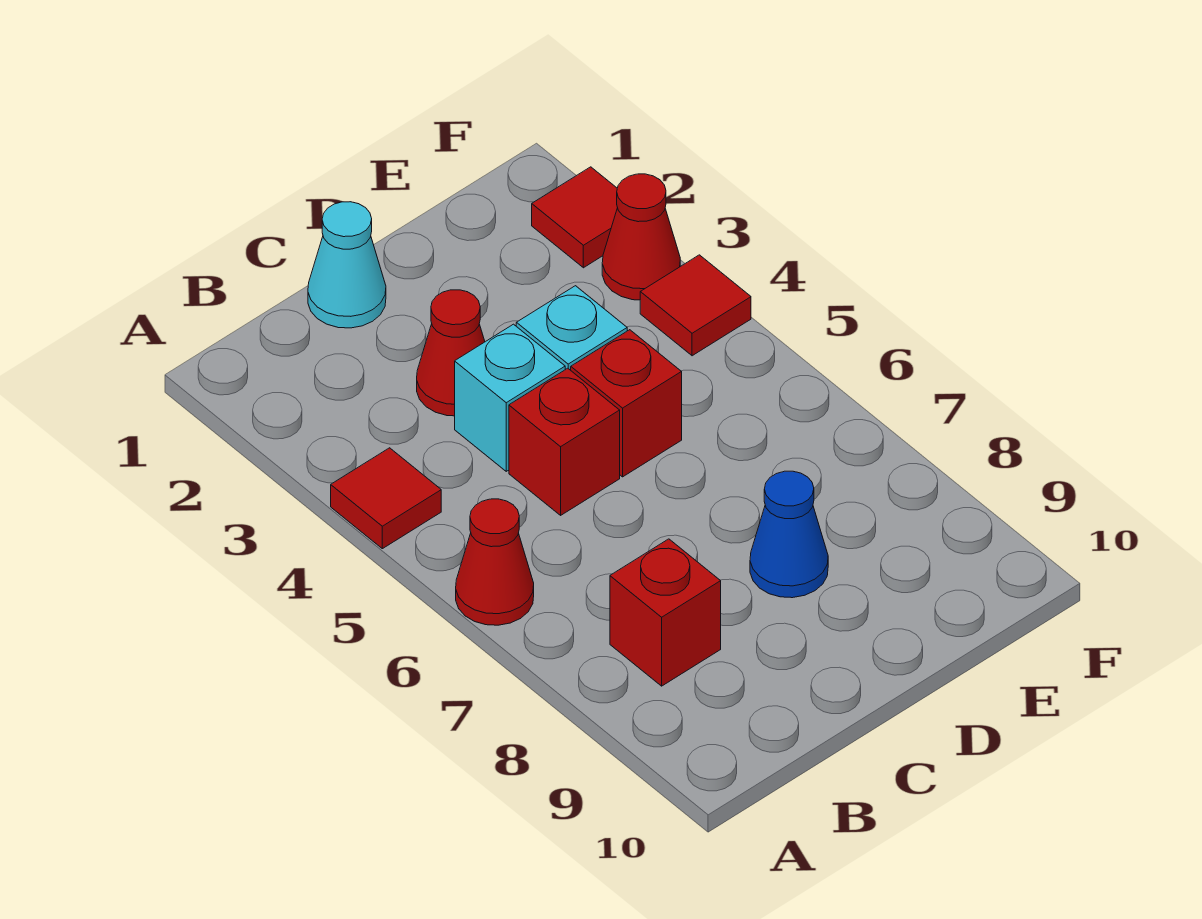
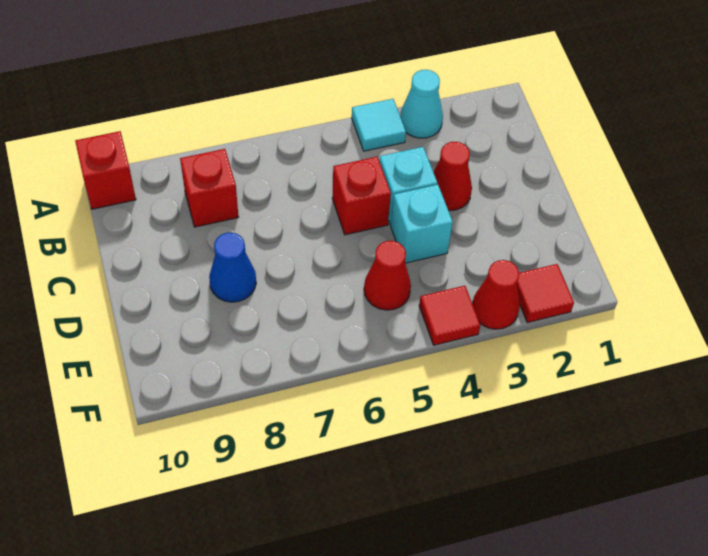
red tile A4 level 1 -> cyan tile A4 level 1
red cone A6 level 1 -> red cone E5 level 1
cyan cone C1 level 1 -> cyan cone A3 level 1
red brick D5 level 1 -> red brick A10 level 1

